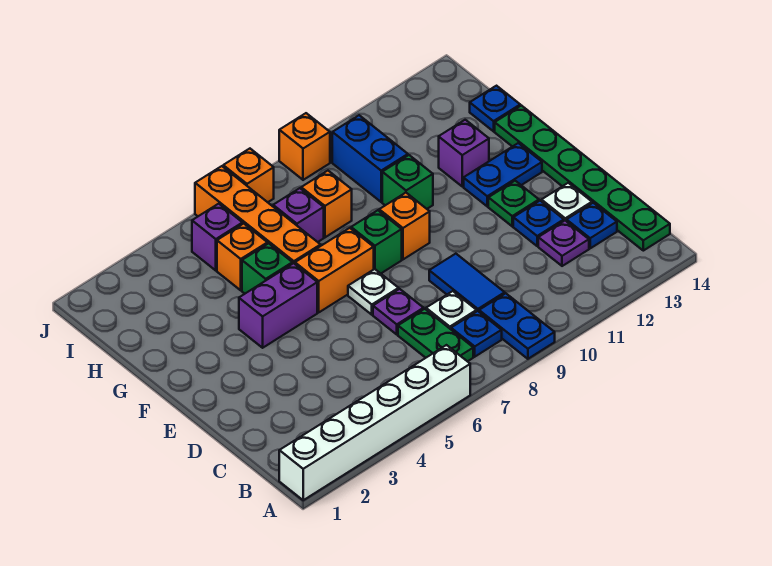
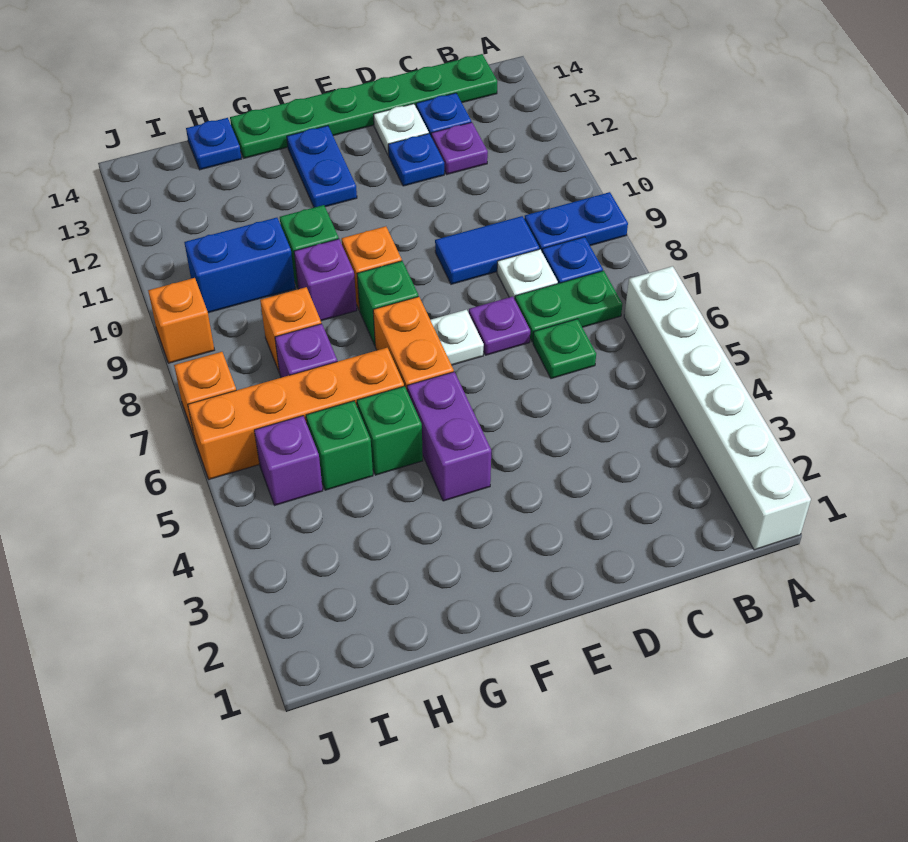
green plate E12 level 1 -> green plate C6 level 1
purple brick G12 level 1 -> purple brick G9 level 1
orange brick H5 level 1 -> green brick H5 level 1

